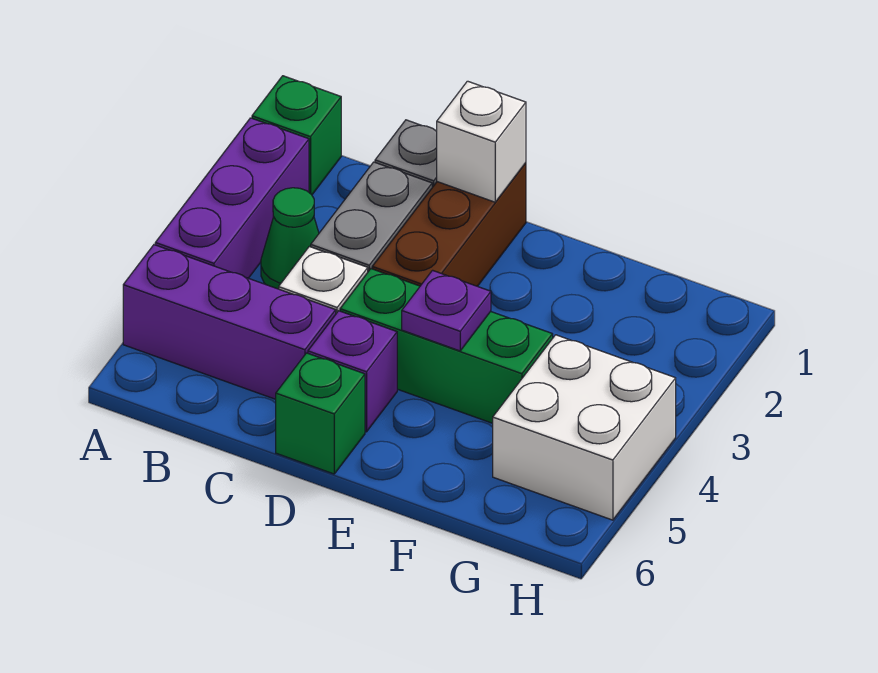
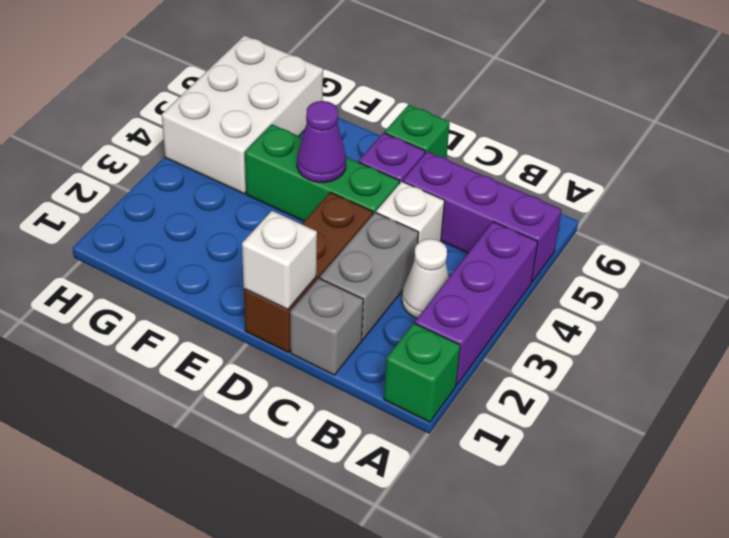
green cone B3 level 1 -> white cone B3 level 1
purple plate E4 level 2 -> purple cone E4 level 2
white brick G4:H5 level 1 -> white brick G4:H6 level 1

